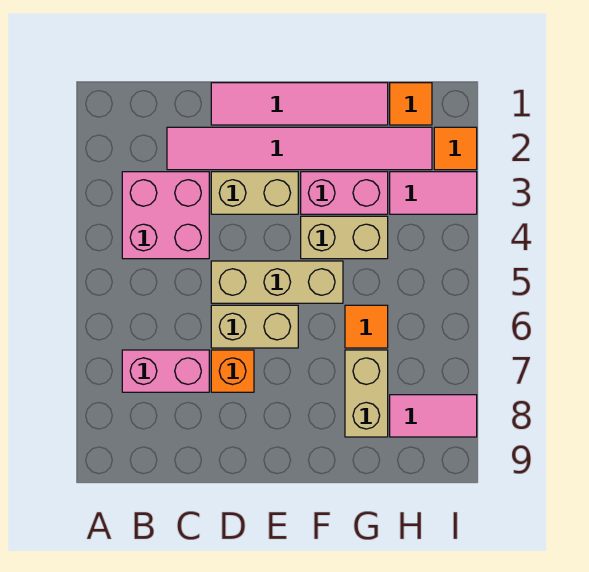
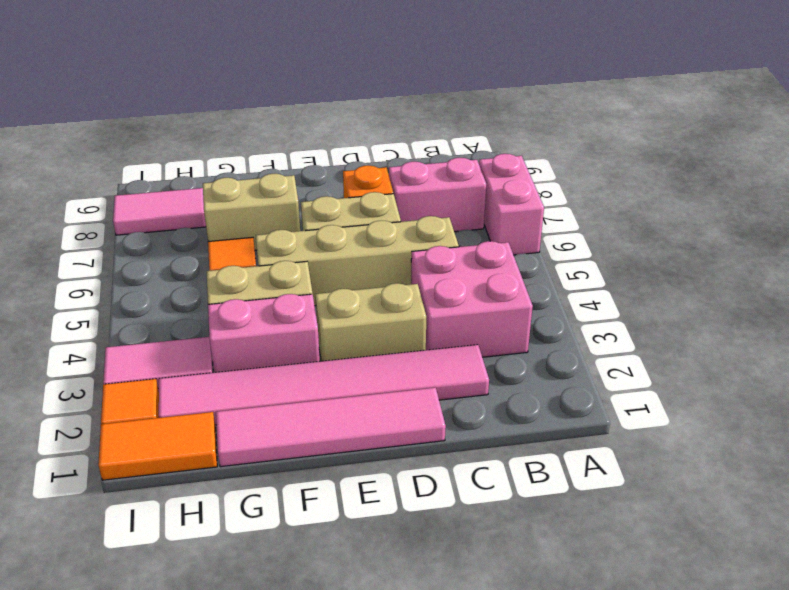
none -> pink brick A6:A7 level 1
tan brick D5:F5 level 1 -> tan brick C5:F5 level 1
tan brick G7:G8 level 1 -> tan brick F7:G7 level 1
orange tile H1 level 1 -> orange tile H1:I1 level 1

